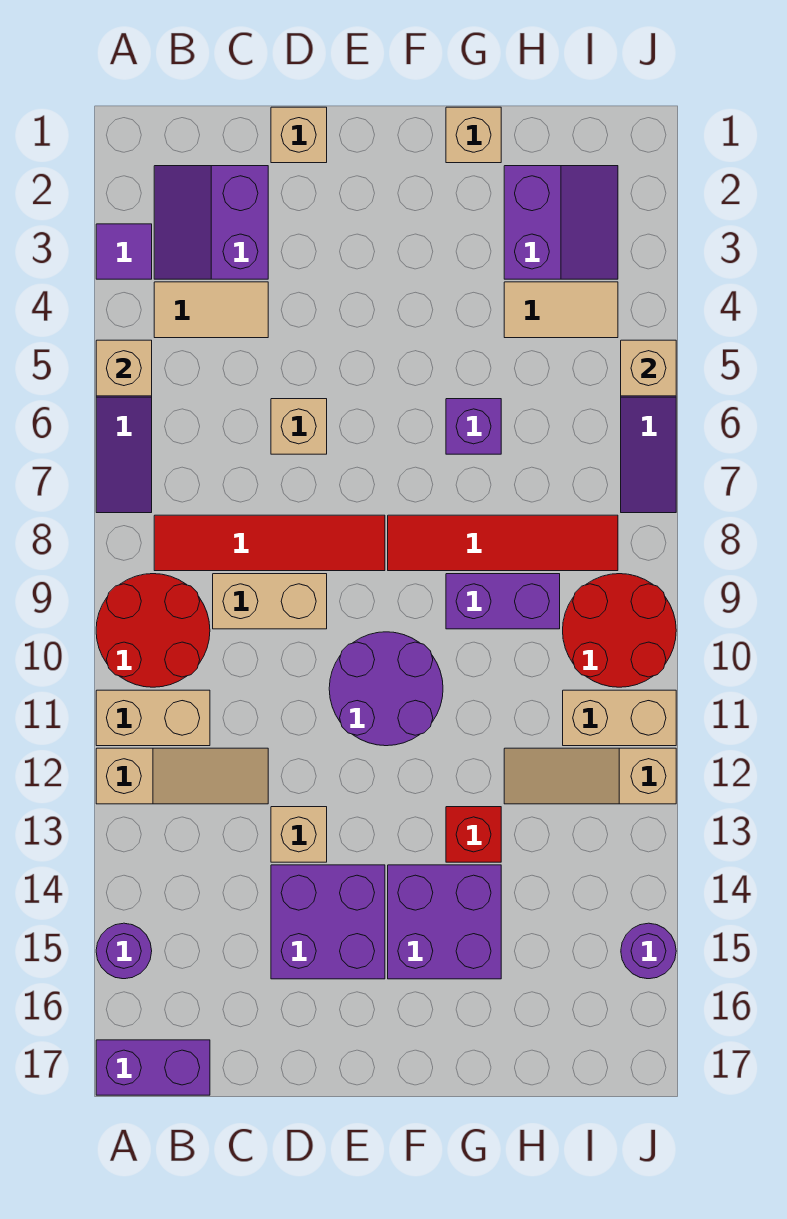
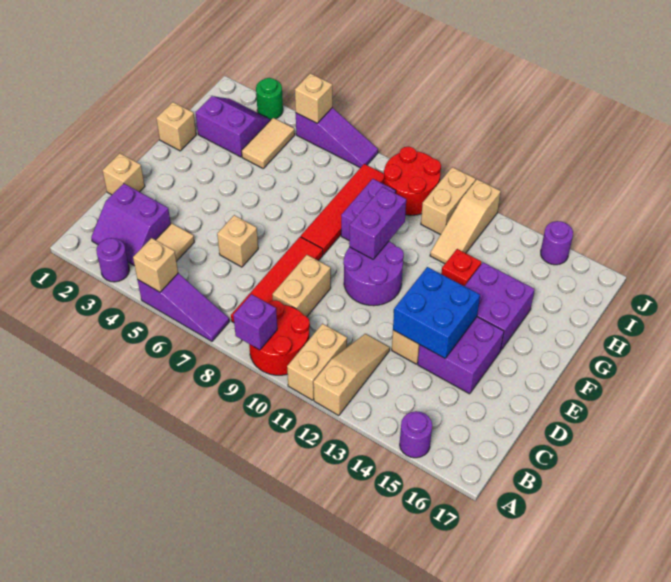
purple tile A3 level 1 -> purple round brick A3 level 1
purple brick A17:B17 level 1 -> purple brick F10:G10 level 2
none -> blue brick D13:E14 level 2
purple brick G6 level 1 -> purple brick A9 level 2
none -> green round brick J3 level 1

